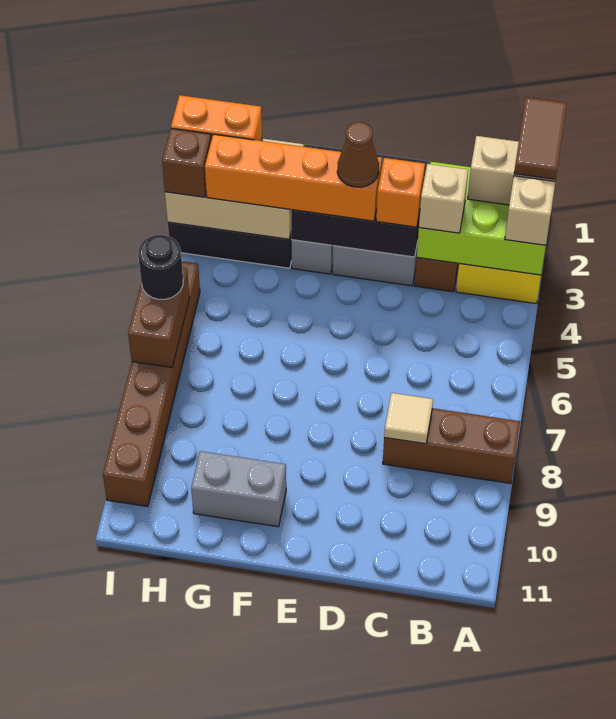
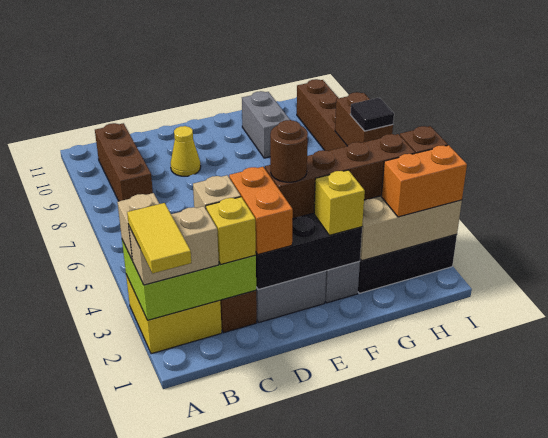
brown tile A1:A2 level 4 -> yellow tile A1:A2 level 4
brown brick A8:C8 level 1 -> brown brick B8:B10 level 1
none -> yellow brick C2 level 3
tan tile C8 level 2 -> none
orange brick D3 level 3 -> orange brick D2:D3 level 3
none -> yellow cone D9 level 1
orange brick E3:H3 level 3 -> brown brick E3:H3 level 3
brown cone E3 level 4 -> brown round brick E3 level 4
none -> yellow brick F2 level 3
grey brick F10:G10 level 1 -> grey brick G9:G10 level 1
black round brick I6 level 3 -> black tile I6 level 3

